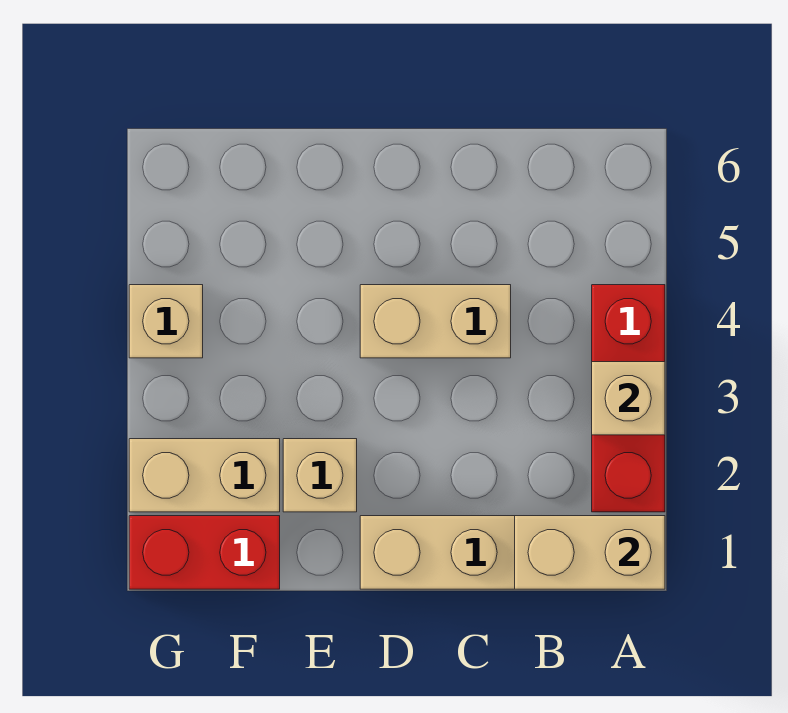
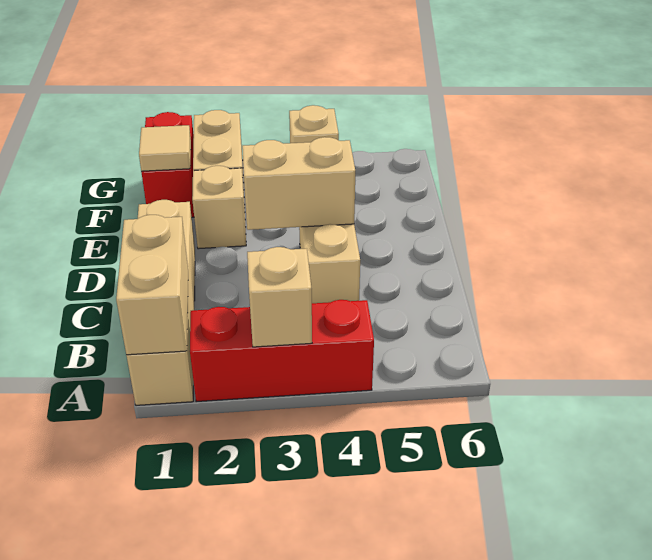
none -> tan brick D3:D4 level 2
none -> tan tile F1 level 2

